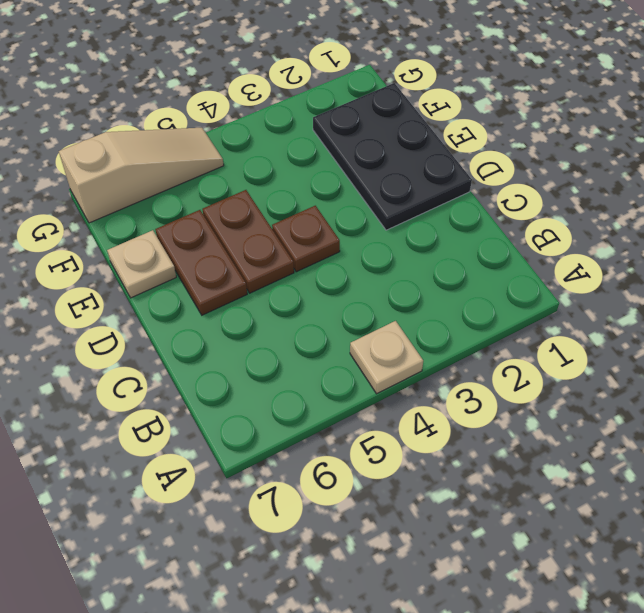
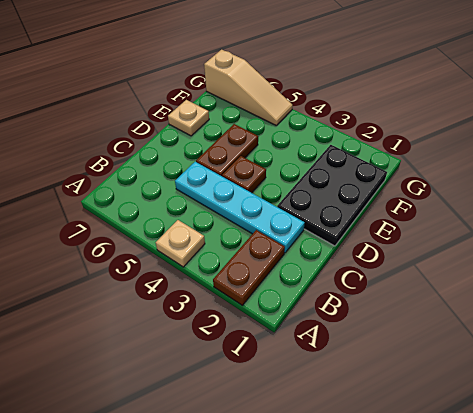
none -> cyan plate C2:C5 level 1
brown plate D6:E6 level 1 -> brown plate A2:B2 level 1

